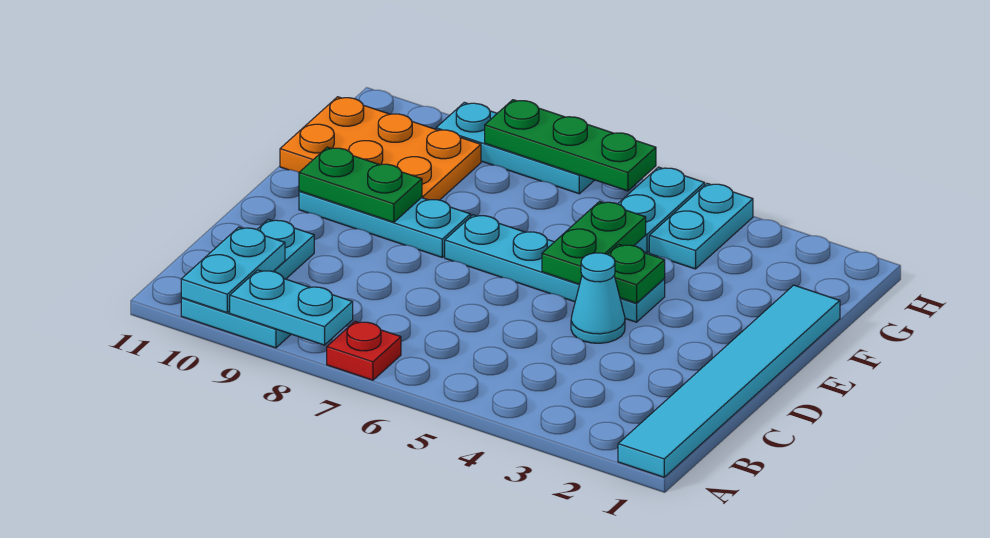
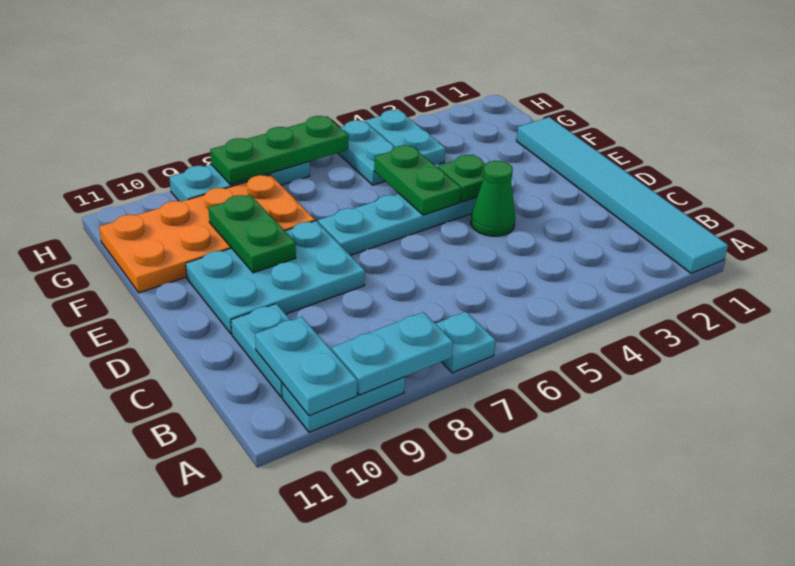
red plate A7 level 1 -> cyan plate A7 level 1
cyan cone D4 level 1 -> green cone D4 level 1
cyan plate E8:E10 level 1 -> cyan plate D8:E10 level 1
green plate E9:E10 level 2 -> green plate E9:F9 level 2
orange plate F9:G11 level 1 -> orange plate F8:G11 level 1

